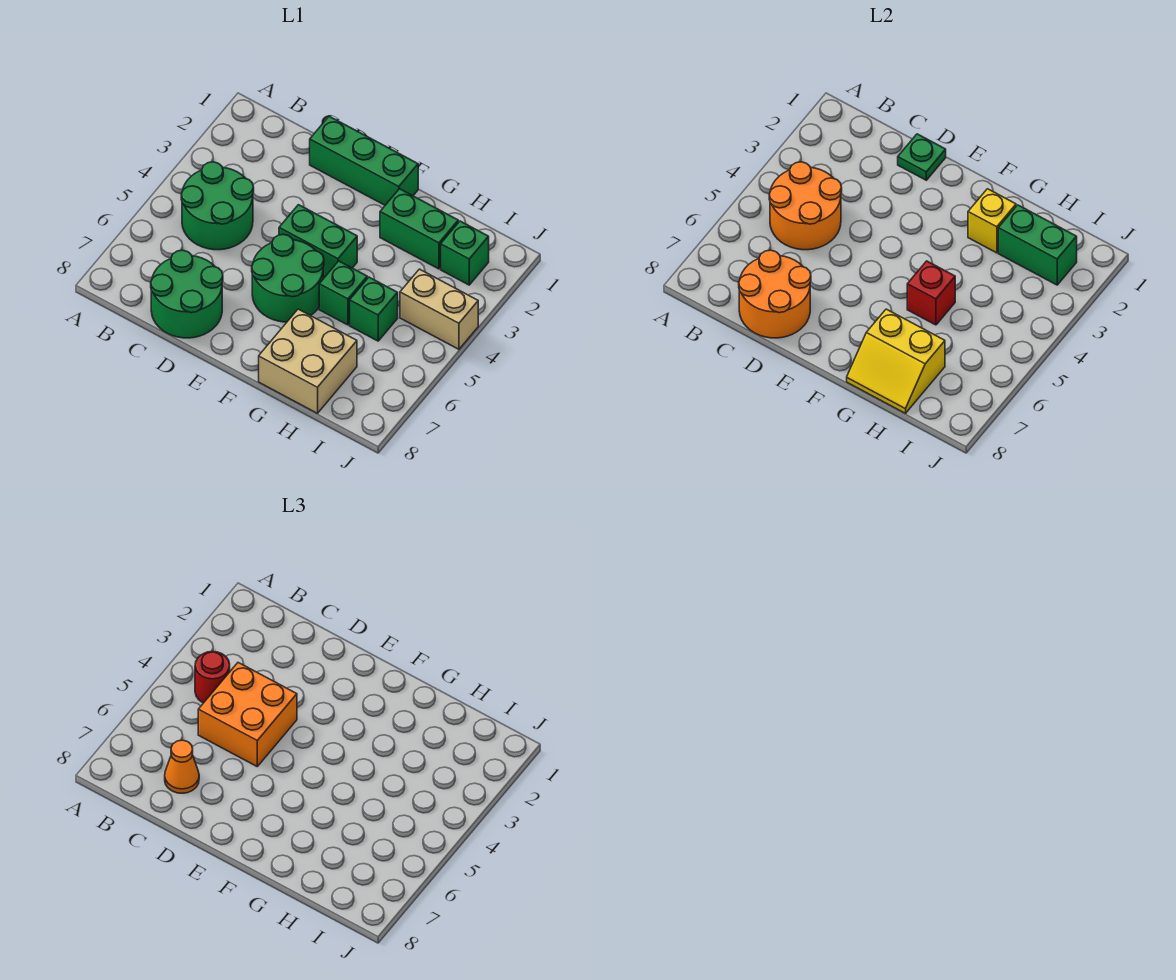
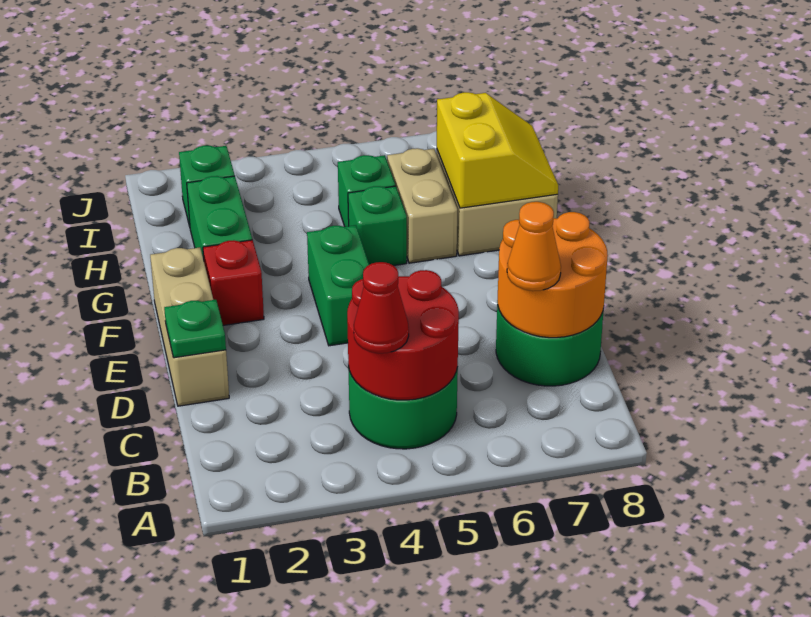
orange round brick B4:C5 level 2 -> red round brick B4:C5 level 2
red round brick B4 level 3 -> red cone B4 level 3
orange brick C4:D5 level 3 -> none
green brick D1:F1 level 1 -> tan brick D1:F1 level 1
green round brick E5:F6 level 1 -> none
yellow brick G2 level 2 -> none
red brick G5 level 2 -> red brick F2 level 1
green brick H2:I2 level 2 -> none
tan brick I4:J4 level 1 -> tan brick G6:H6 level 1

